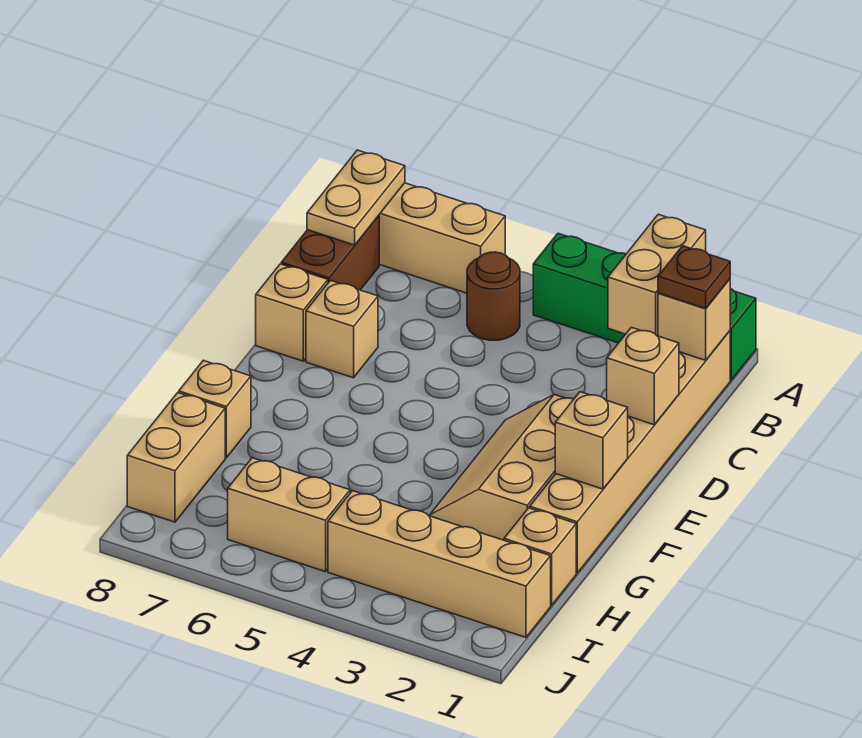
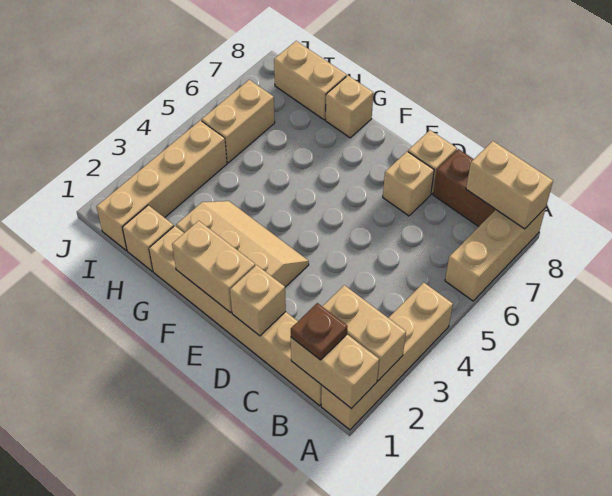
green brick A1:A4 level 1 -> tan brick A1:A4 level 1
tan plate A8:B8 level 2 -> tan brick A8:B8 level 2
tan brick B1 level 2 -> tan brick A1:B1 level 2
brown round brick B5 level 1 -> none
tan brick F1 level 2 -> tan brick E1:F1 level 2

